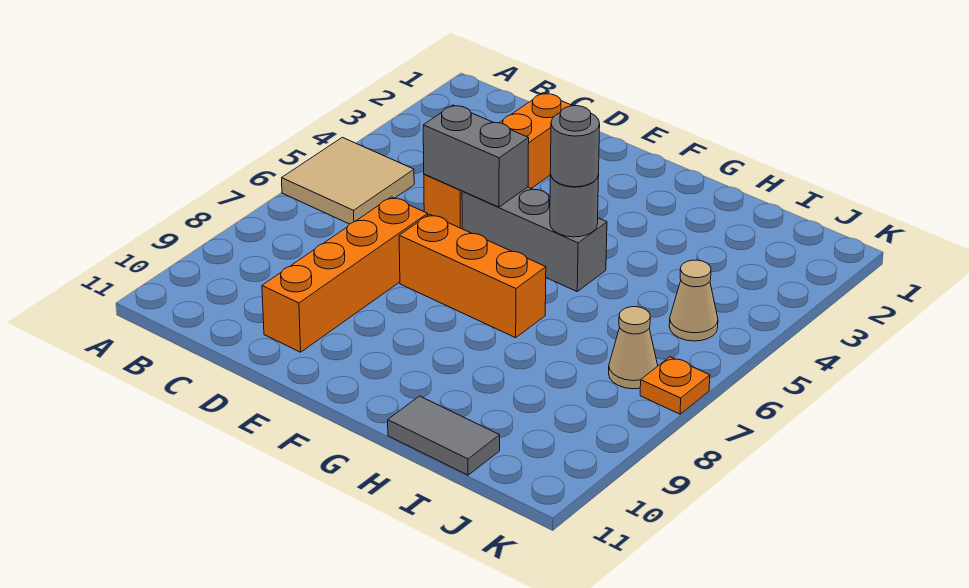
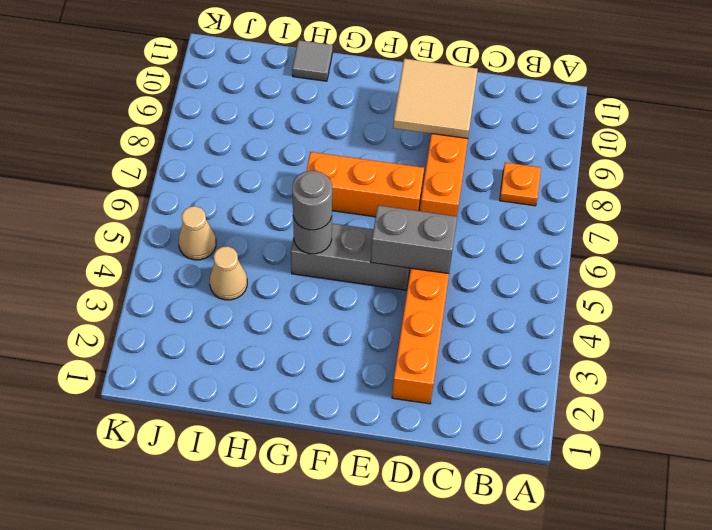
tan tile A5:B6 level 1 -> tan tile D9:E10 level 2
grey tile H11:I11 level 1 -> grey tile H11 level 1
tan cone J7 level 1 -> tan cone I4 level 1
orange plate K7 level 1 -> orange plate B8 level 1

